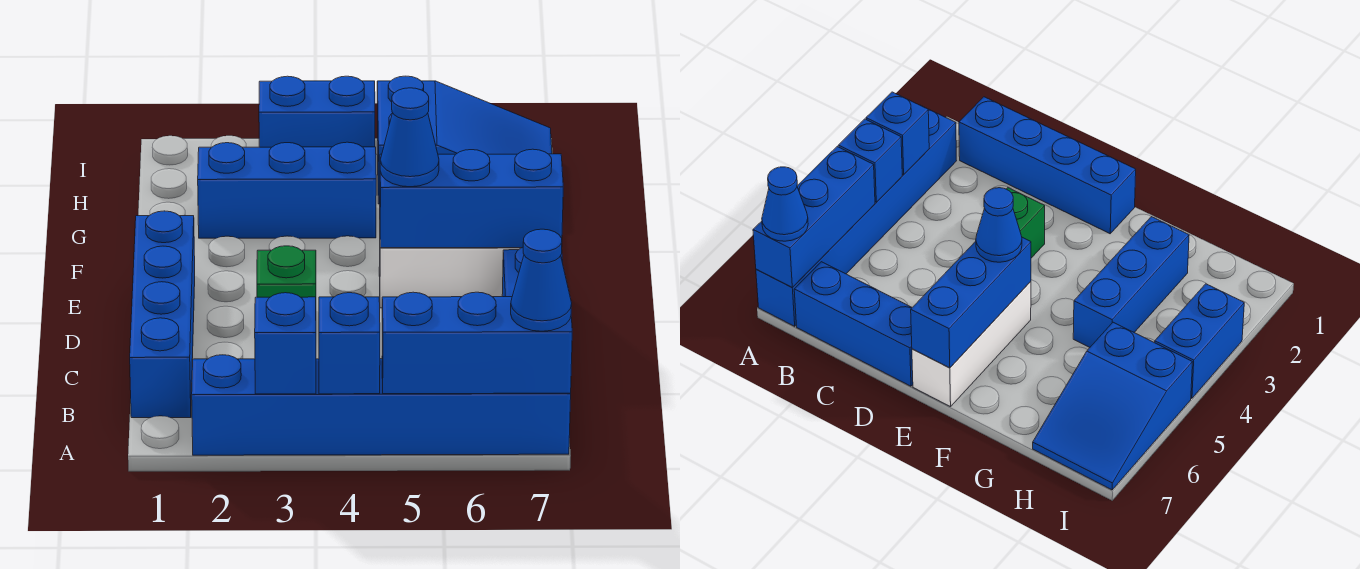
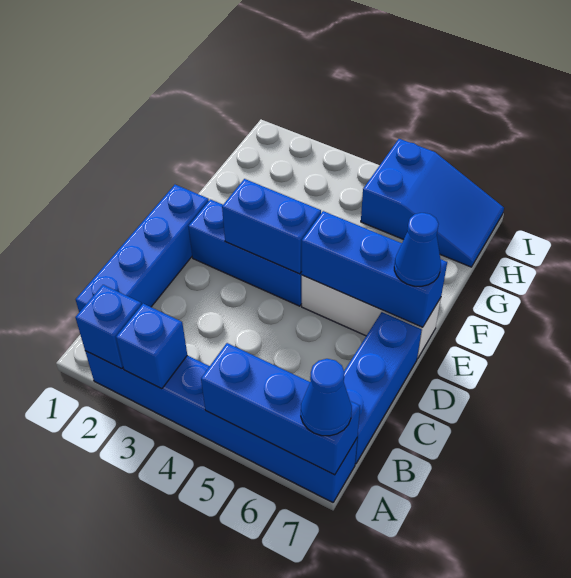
blue brick A4 level 2 -> blue brick A2 level 2
green brick D3 level 1 -> none
blue cone E5 level 3 -> blue cone E7 level 3
blue brick G2:G4 level 1 -> blue brick E2:E4 level 1
blue brick I3:I4 level 1 -> blue brick E3:E4 level 2

